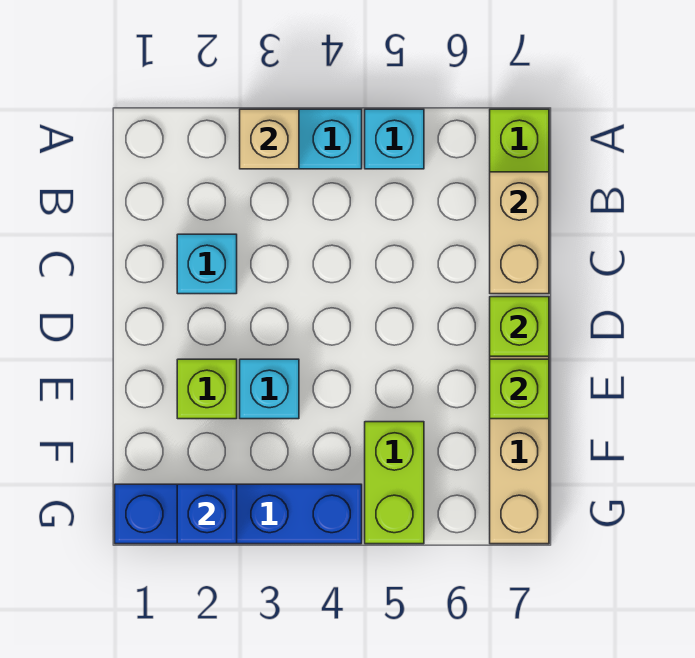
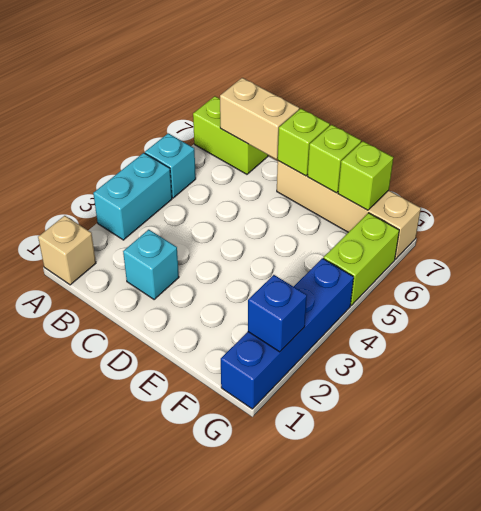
tan brick A3 level 2 -> tan brick A1 level 1
lime brick E2 level 1 -> lime brick F7 level 2
cyan brick E3 level 1 -> none
lime brick F5:G5 level 1 -> lime brick G5:G6 level 1

